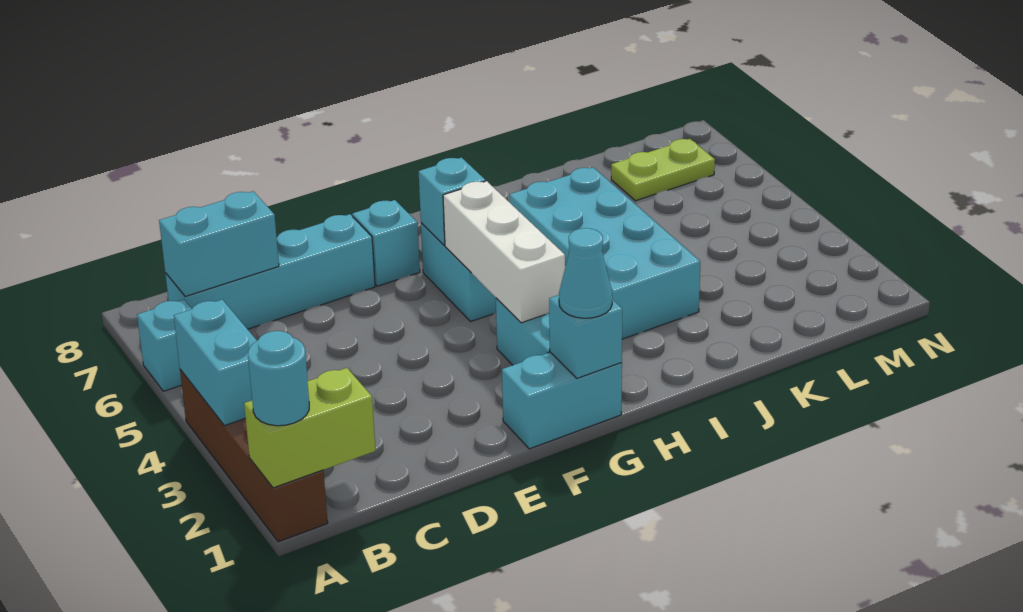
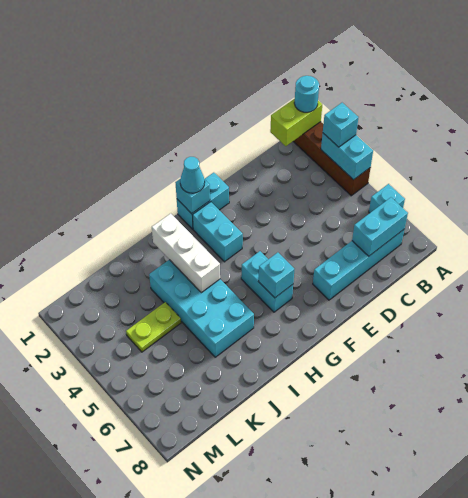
cyan brick F7 level 1 -> cyan brick A3 level 3
white brick G3:G5 level 2 -> white brick I2:I4 level 2
lime plate L7:M7 level 1 -> lime plate K4:L4 level 1

